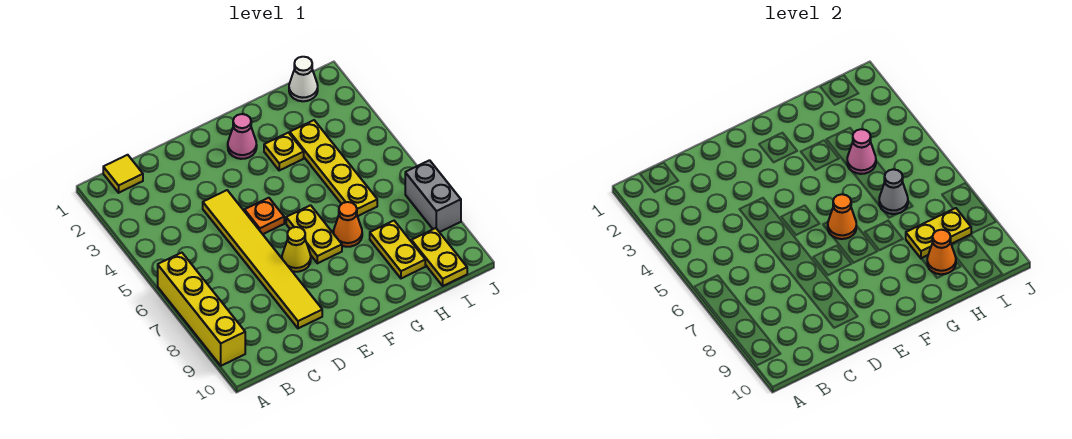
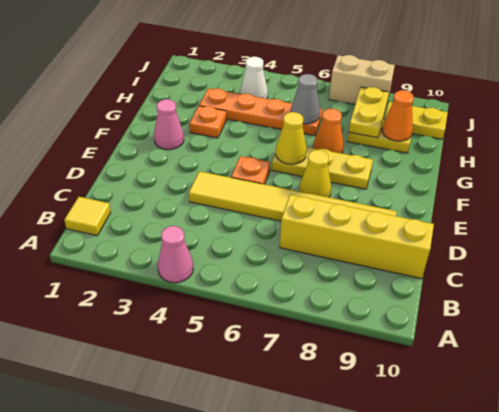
yellow brick A6:A9 level 1 -> yellow brick C7:C10 level 1
yellow plate F6:F7 level 1 -> yellow plate F6:F8 level 1
orange cone F6 level 2 -> yellow cone F6 level 2
yellow plate G3 level 1 -> orange plate G3 level 1
yellow plate H3:H6 level 1 -> orange plate H3:H6 level 1
pink cone H4 level 2 -> pink cone A4 level 1
white cone I1 level 1 -> white cone I4 level 1
grey brick J7:J8 level 1 -> tan brick J7:J8 level 1

